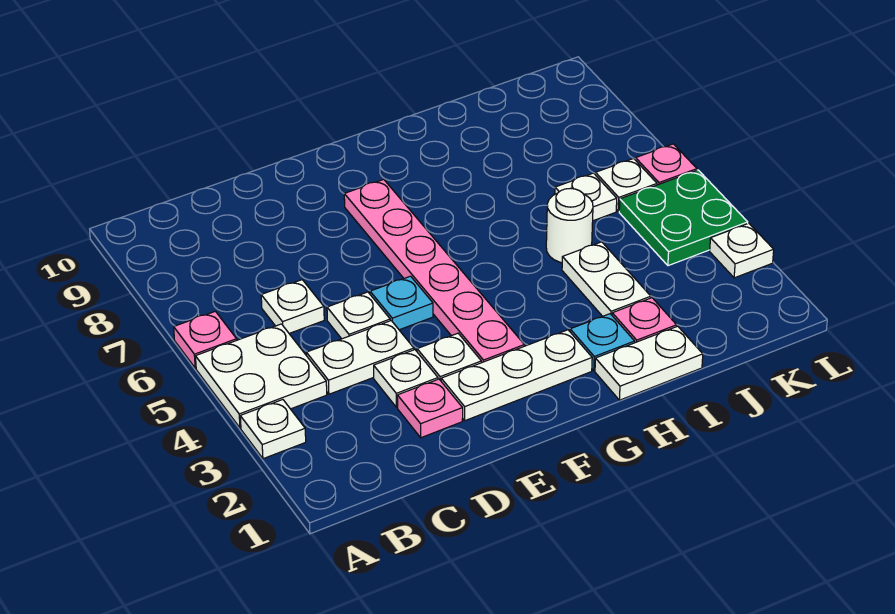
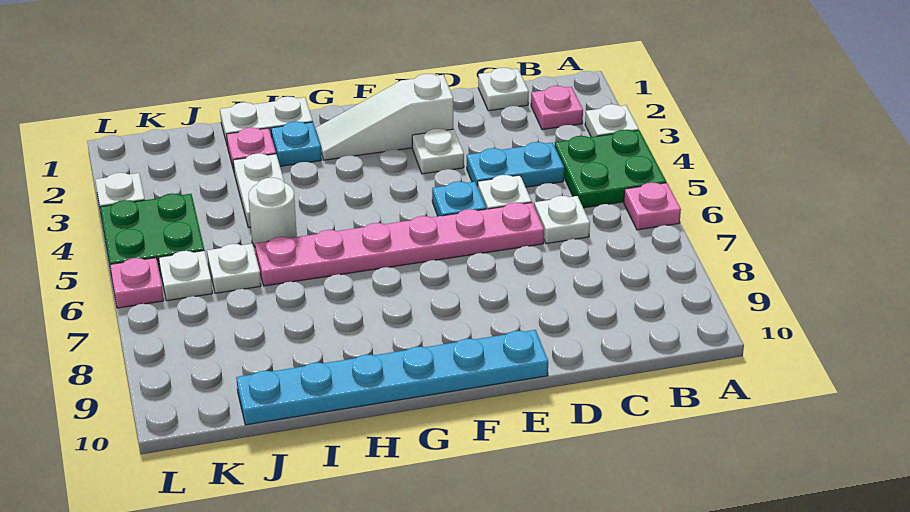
white plate A4:B5 level 1 -> green plate A4:B5 level 1
white plate C4:D4 level 1 -> cyan plate C4:D4 level 1
pink plate D2 level 1 -> pink plate B2 level 1
white plate D3 level 1 -> white plate C1 level 1
white plate E2:G2 level 1 -> white slope E2:G2 level 1 top E
none -> cyan plate E10:J10 level 1
pink plate F3:F8 level 1 -> pink plate D6:I6 level 1

